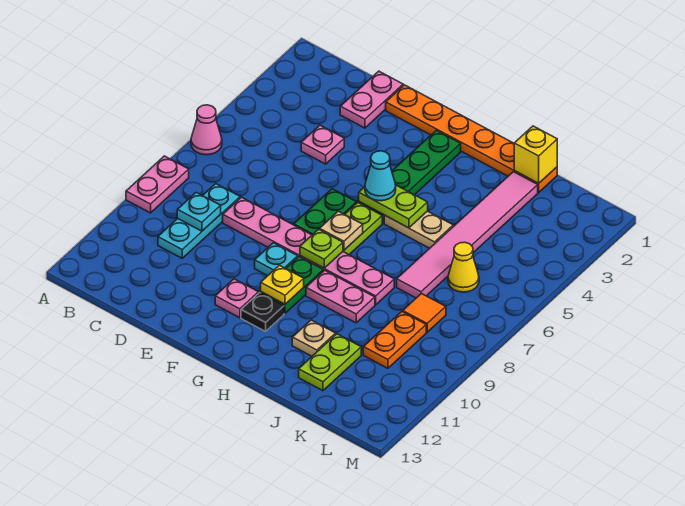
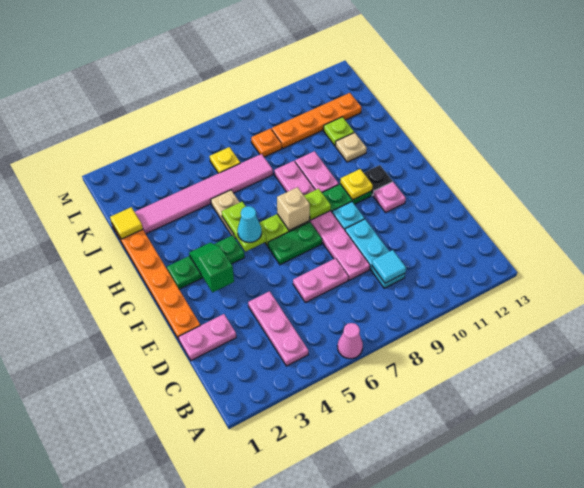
pink plate A8:A9 level 1 -> pink plate D6:D7 level 1
cyan plate C8:C10 level 1 -> cyan plate C9:E9 level 1
cyan plate C9 level 2 -> cyan tile C9 level 2
pink plate D4 level 1 -> pink plate B4:D4 level 1
none -> green slope F3:G3 level 2 top F
tan plate G7 level 2 -> tan brick G7 level 2
yellow brick J1 level 2 -> yellow tile J1 level 2
lime plate J11:J12 level 1 -> lime plate J11 level 1
yellow cone K6 level 1 -> yellow plate K6 level 1
orange tile K8 level 1 -> orange plate K8 level 1
orange plate K9:K10 level 1 -> orange plate K9:K12 level 1

